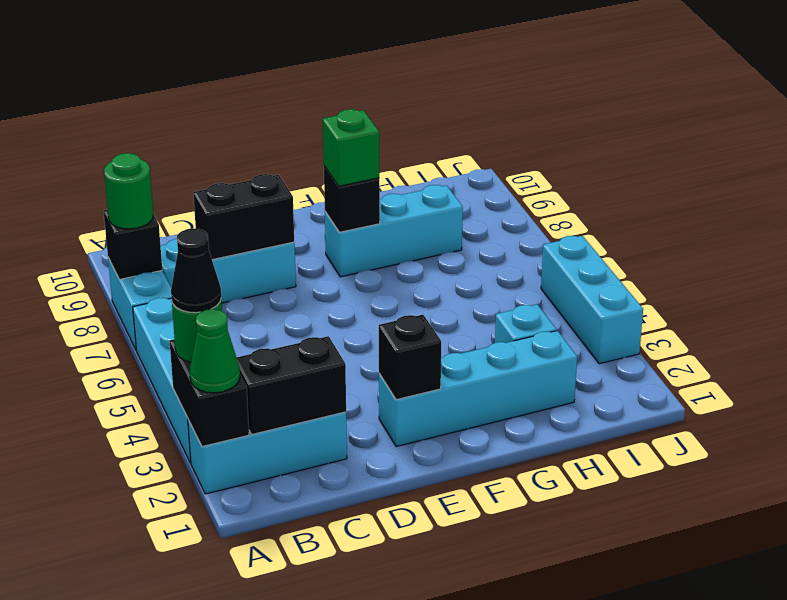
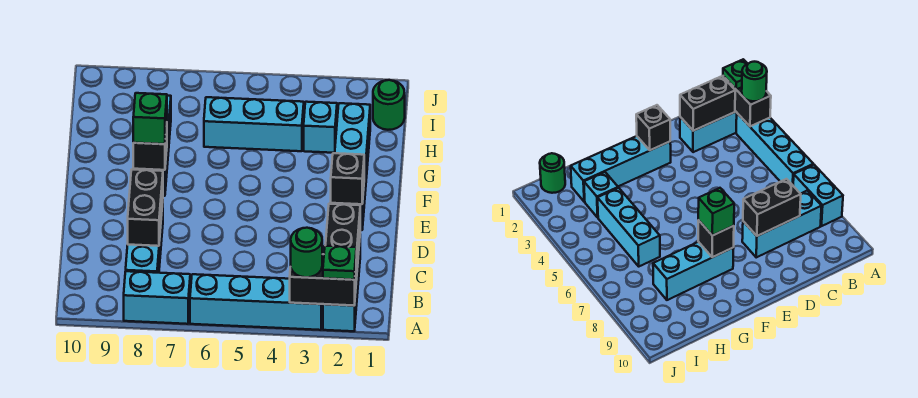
green cone A2 level 3 -> green plate A2 level 3
black cone A3 level 4 -> none
black brick A8 level 2 -> none
green round brick A8 level 3 -> green round brick I1 level 1
cyan brick J3:J5 level 1 -> cyan brick H4:H6 level 1

